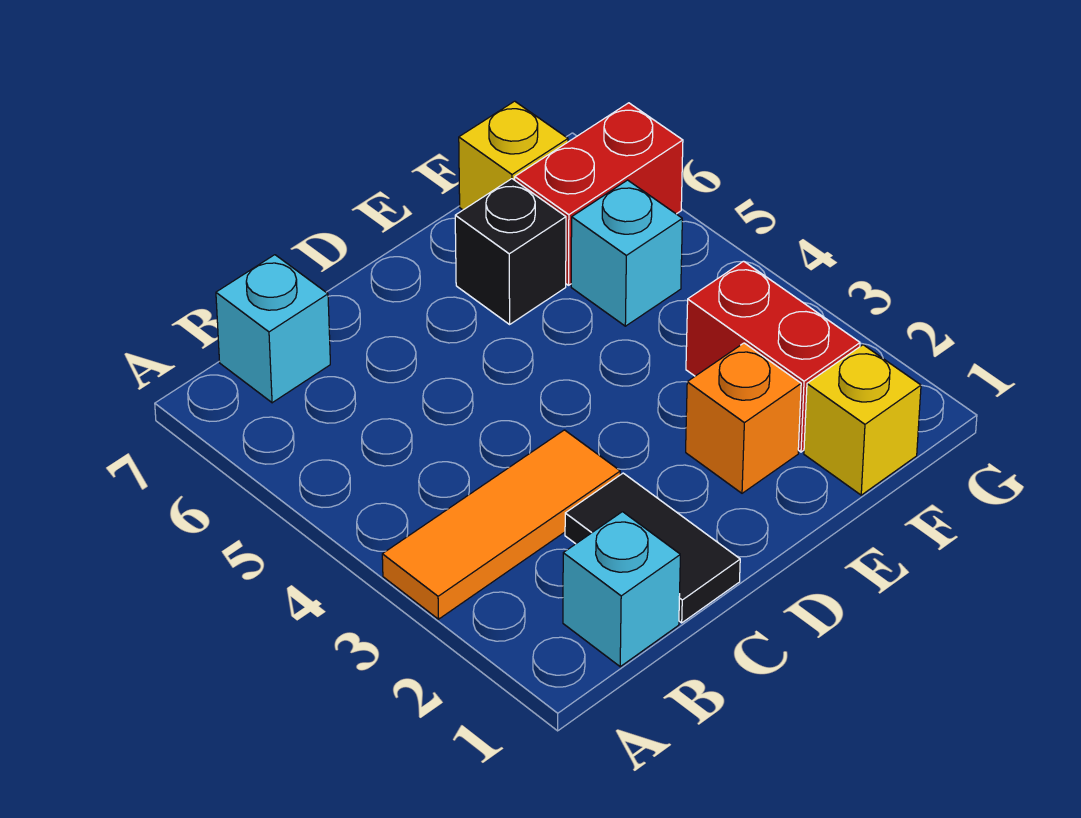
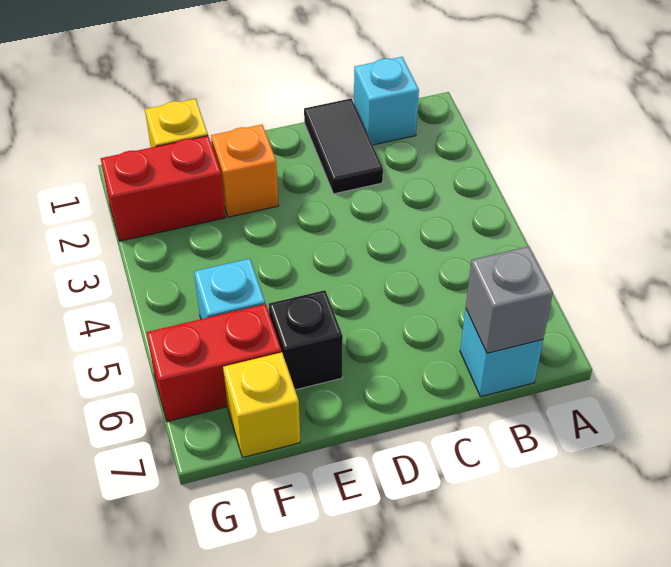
orange tile A3:C3 level 1 -> none
none -> grey brick B7 level 2
red brick F2:F3 level 1 -> red brick F2:G2 level 1

